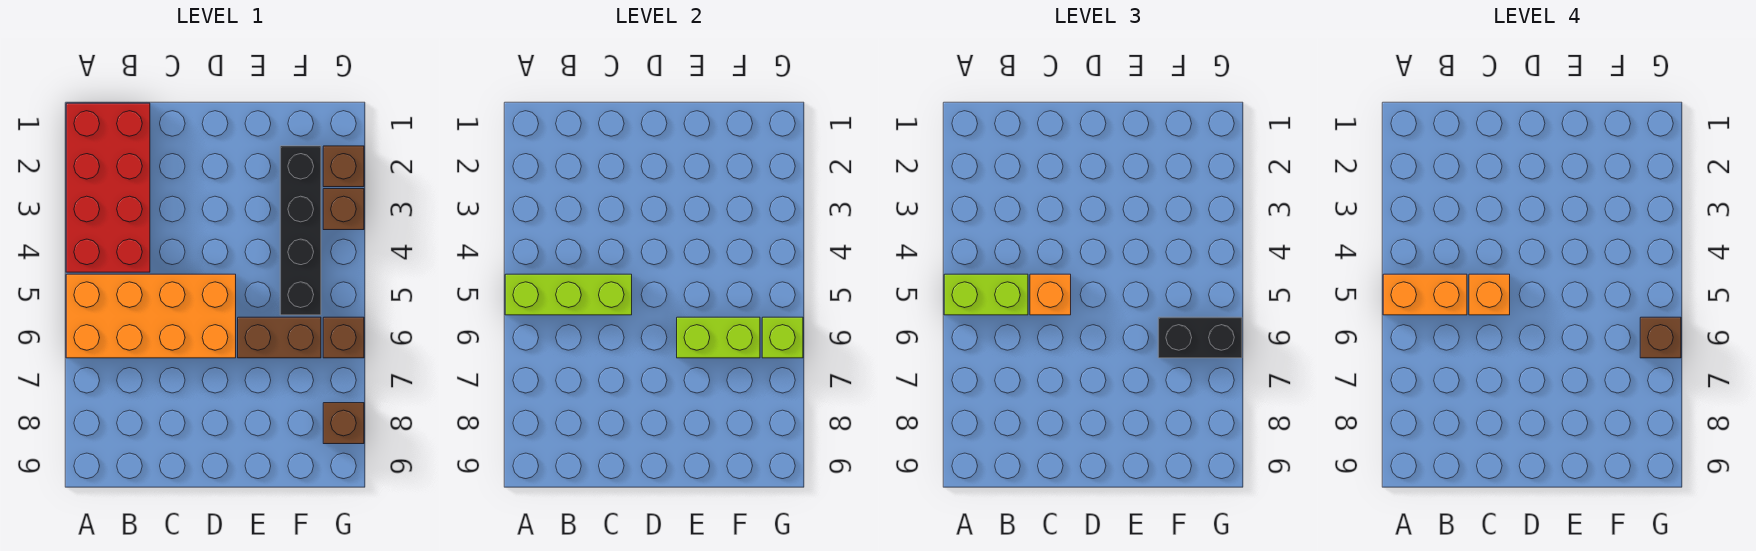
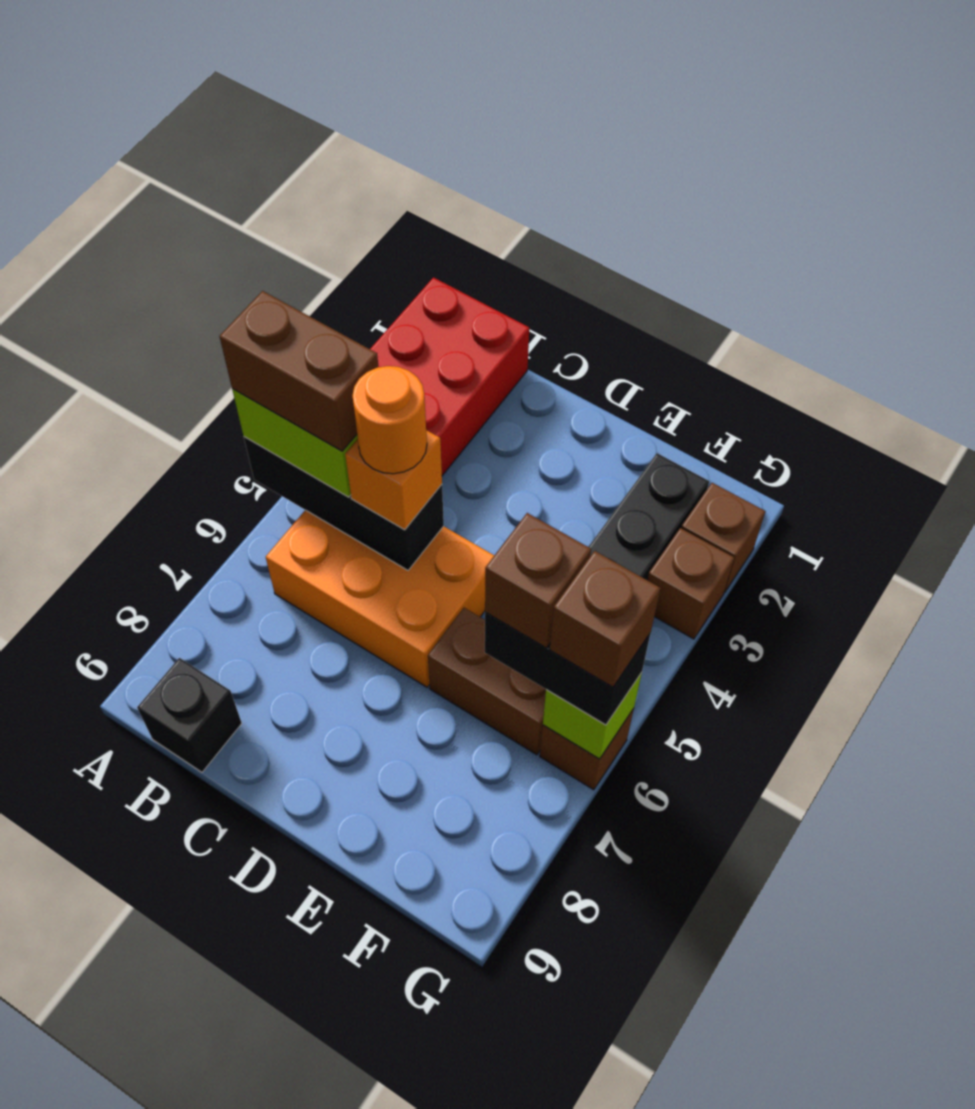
orange brick A5:D6 level 1 -> orange brick B5:D6 level 1
lime brick A5:C5 level 2 -> black brick A5:C5 level 2
orange brick A5:B5 level 4 -> brown brick A5:B5 level 4
none -> black brick B9 level 1
orange brick C5 level 4 -> orange round brick C5 level 4
lime brick E6:F6 level 2 -> none
brown brick G8 level 1 -> brown brick F6 level 4

